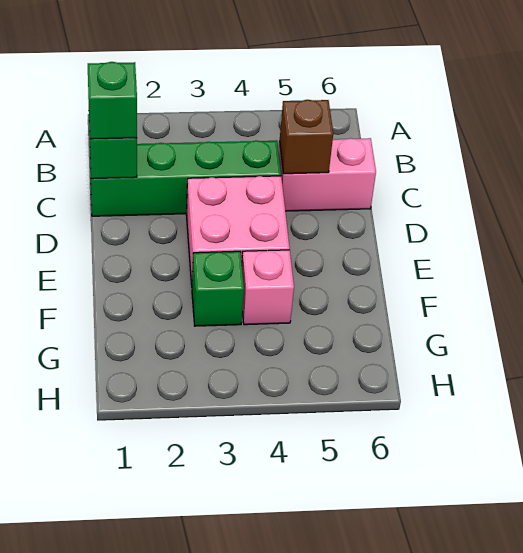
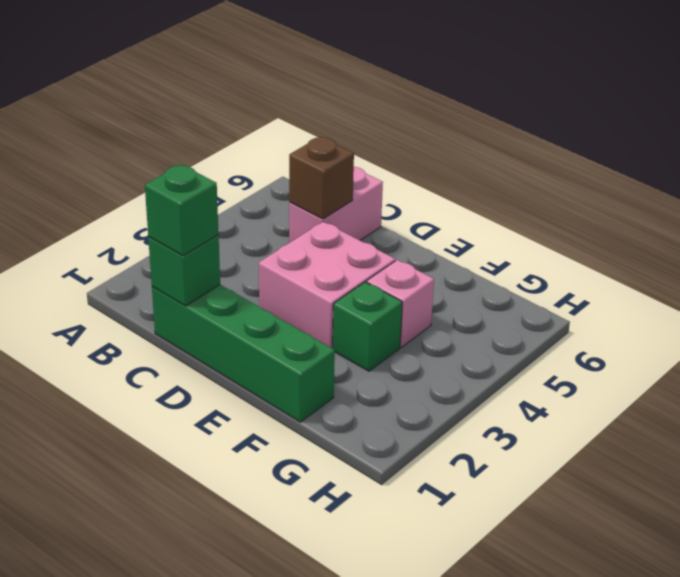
green brick C1:C4 level 1 -> green brick C1:F1 level 1

